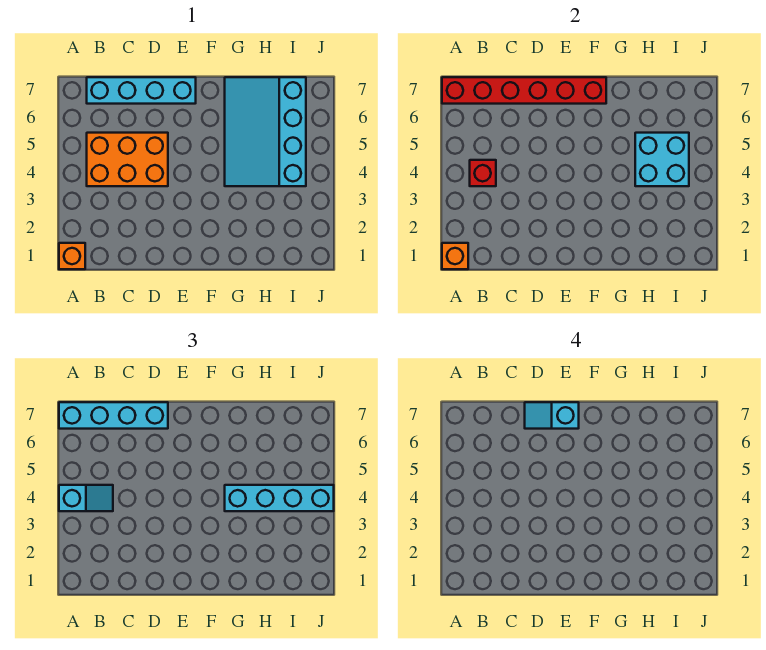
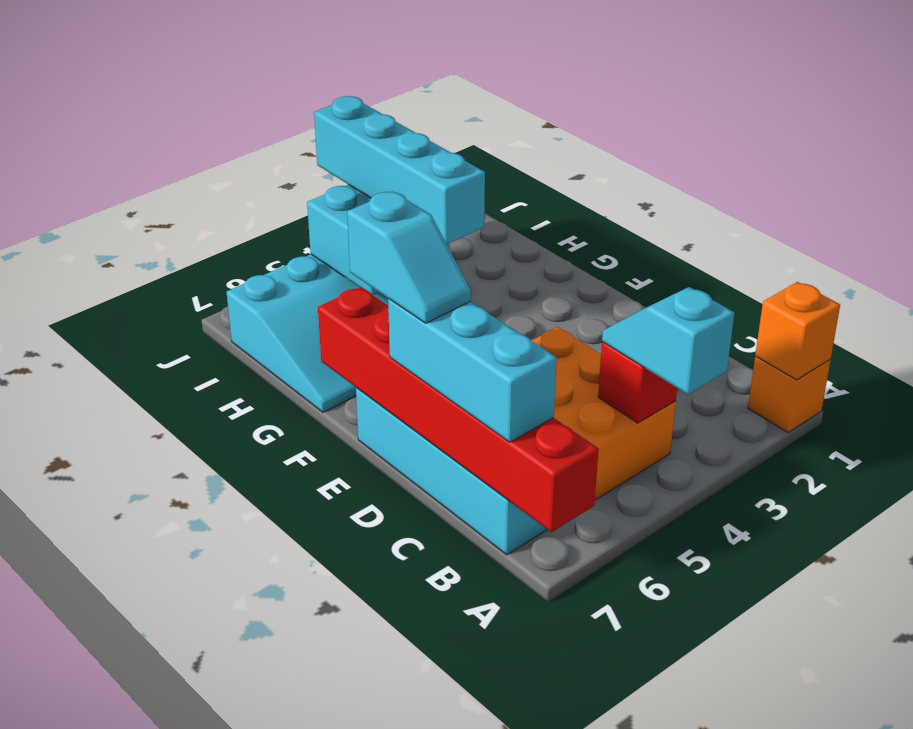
cyan brick A7:D7 level 3 -> cyan brick B7:D7 level 3

